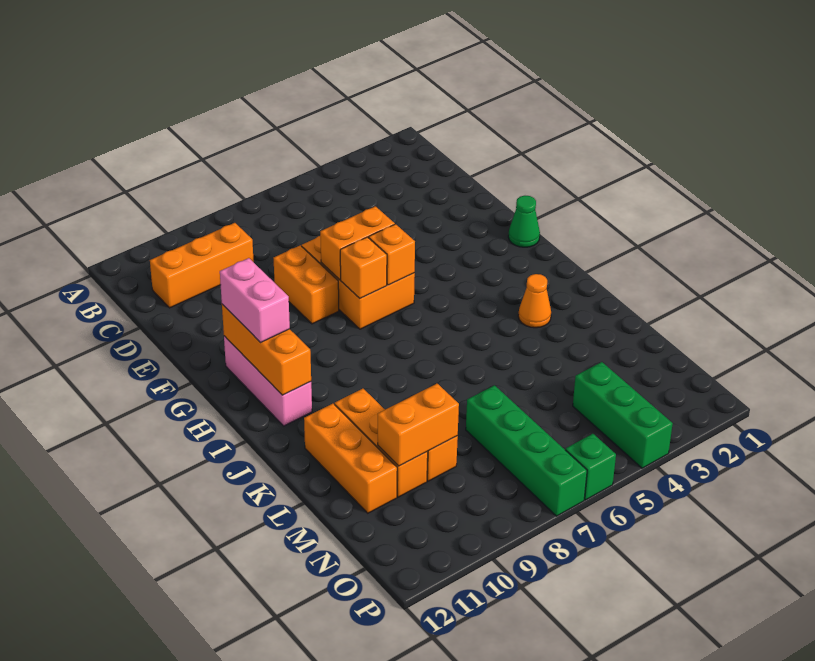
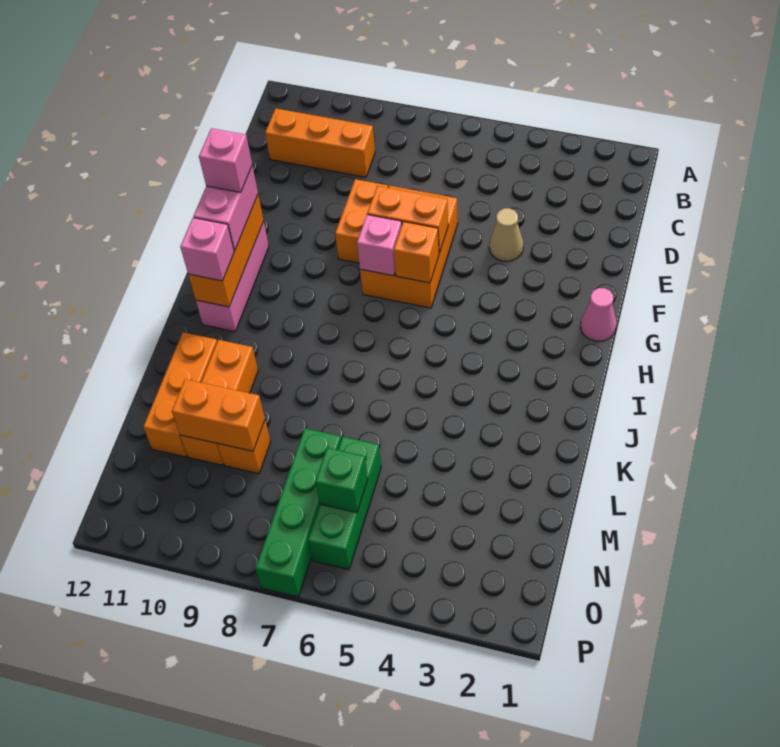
none -> tan cone E4 level 1
green cone G1 level 1 -> pink cone G1 level 1
orange brick G7 level 2 -> pink brick G7 level 2
none -> pink brick G11 level 4
none -> pink brick I11 level 3
orange cone J3 level 1 -> none
green brick N4:P4 level 1 -> green brick M6:O6 level 1
green brick P6 level 1 -> green brick N6 level 2

